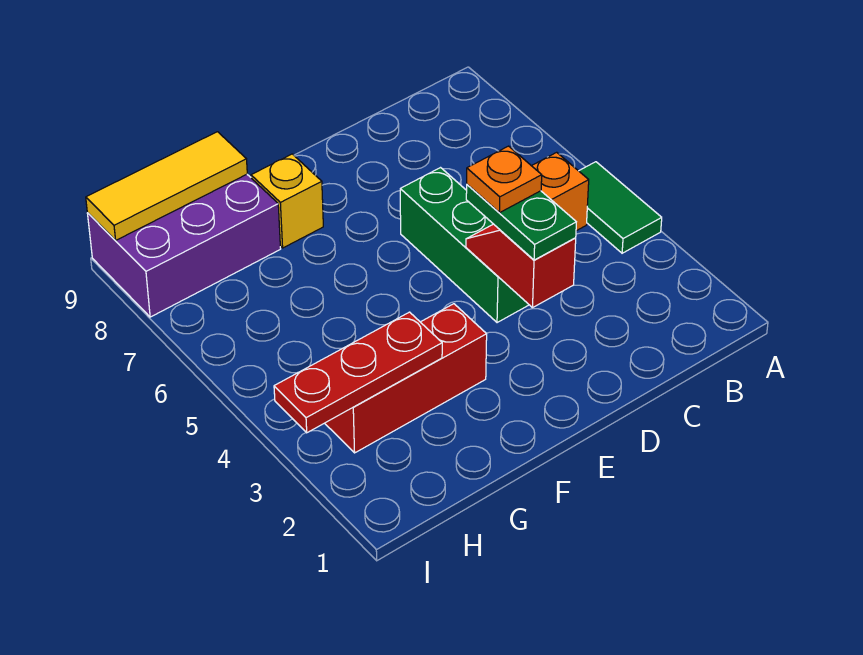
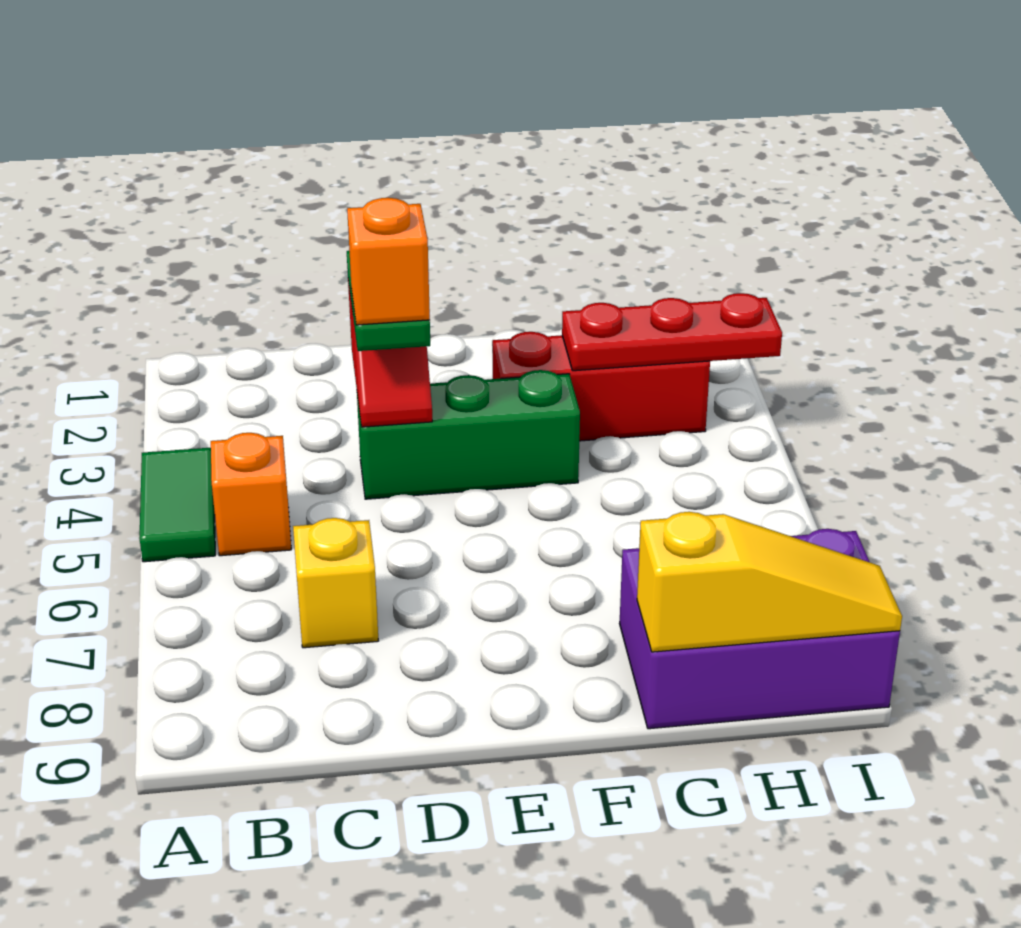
green brick D4:D6 level 1 -> green brick D4:F4 level 1
orange plate D4 level 4 -> orange brick D4 level 4
yellow brick F8 level 1 -> yellow brick C7 level 1
yellow tile G9:I9 level 2 -> yellow slope G9:I9 level 2 top G

